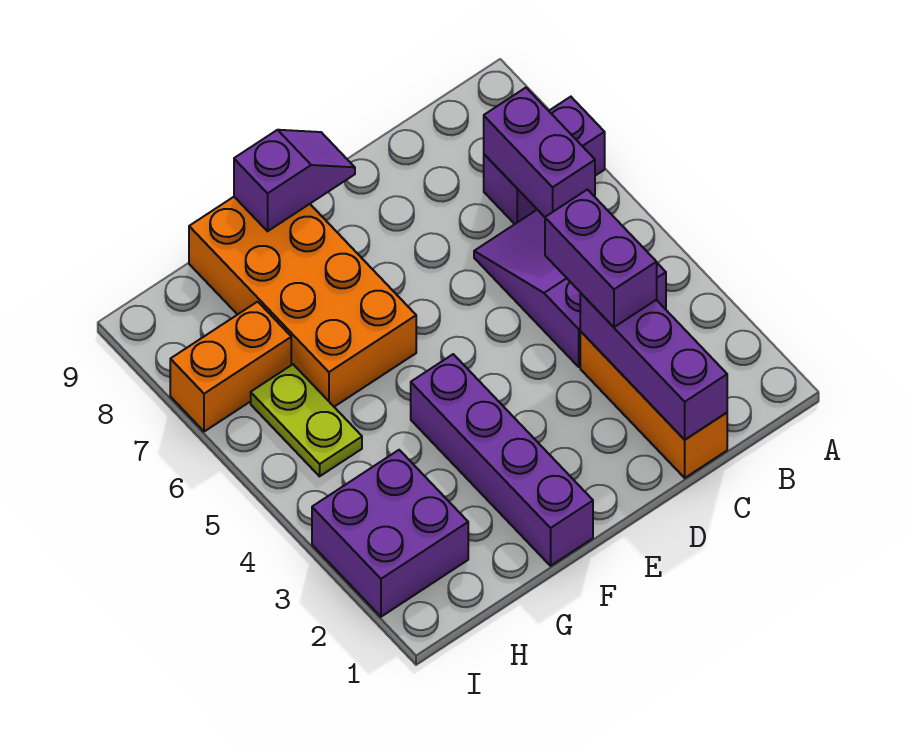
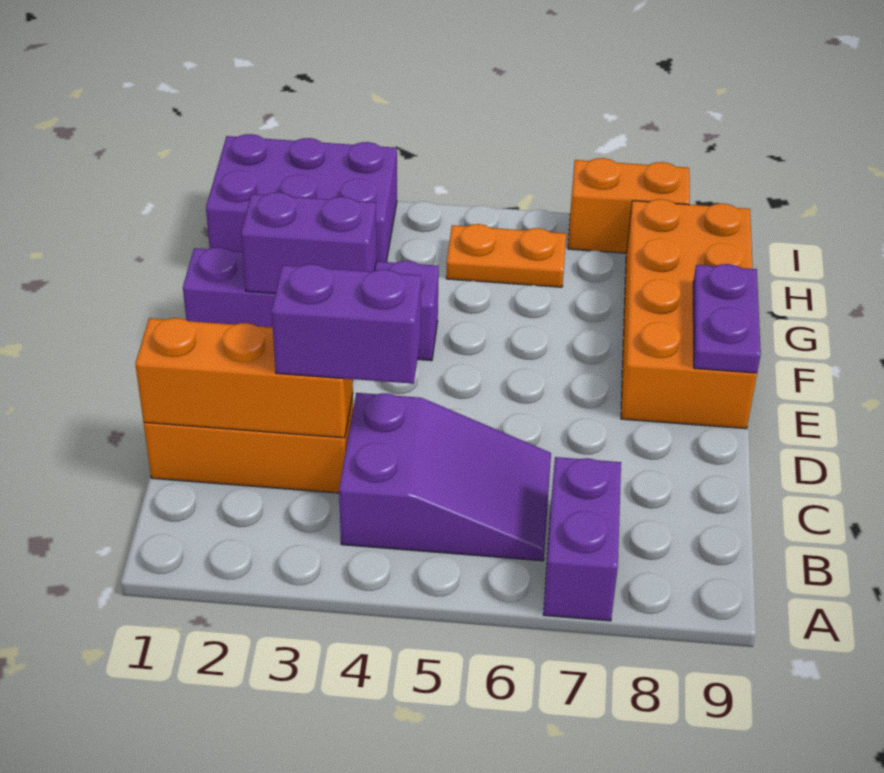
purple brick B6:B7 level 2 -> purple brick F2:F3 level 2
purple brick C1:C3 level 2 -> orange brick C1:C3 level 2
purple slope E9:F9 level 2 top F -> purple plate E9:F9 level 2
orange brick F6:G9 level 1 -> orange brick E8:H9 level 1
purple brick H2:I3 level 1 -> purple brick H1:I3 level 1
lime plate H5:H6 level 1 -> orange plate H5:H6 level 1
orange brick H7:I7 level 1 -> orange brick I7:I8 level 1

